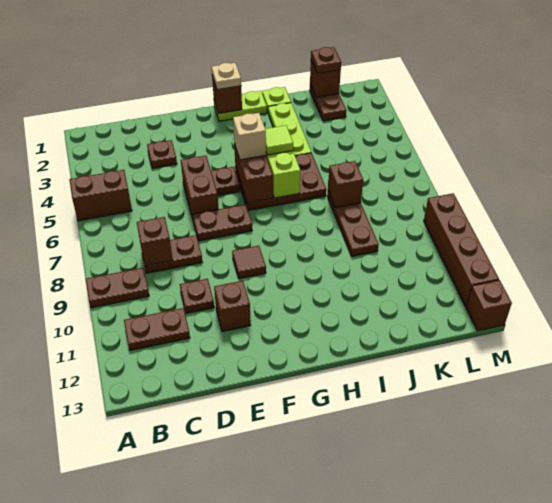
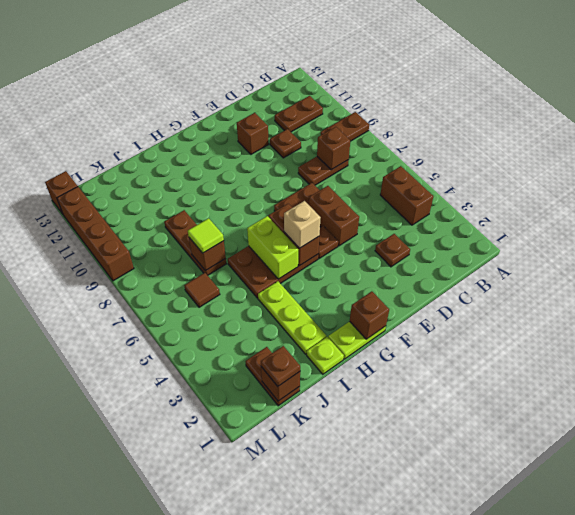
brown brick A5:B5 level 1 -> brown brick B4:B5 level 1
brown tile F9 level 1 -> brown tile K6 level 1
tan plate G1 level 3 -> none
lime tile H5 level 3 -> lime tile J7 level 3

